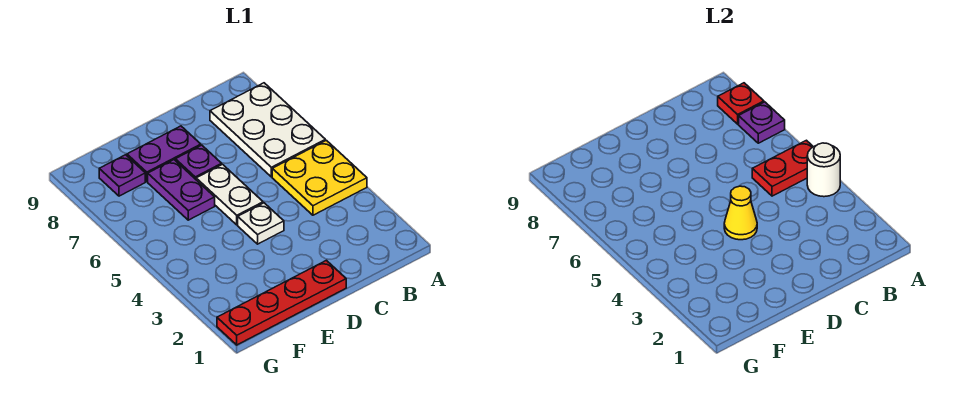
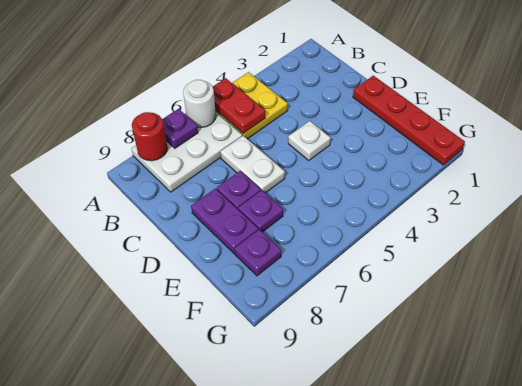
white round brick A4 level 2 -> white round brick A6 level 2
red plate A8 level 2 -> red round brick A8 level 2
yellow cone D4 level 2 -> none
white plate D5:D6 level 1 -> white plate C6:D6 level 1
purple plate E6:E7 level 1 -> purple plate E7 level 1

